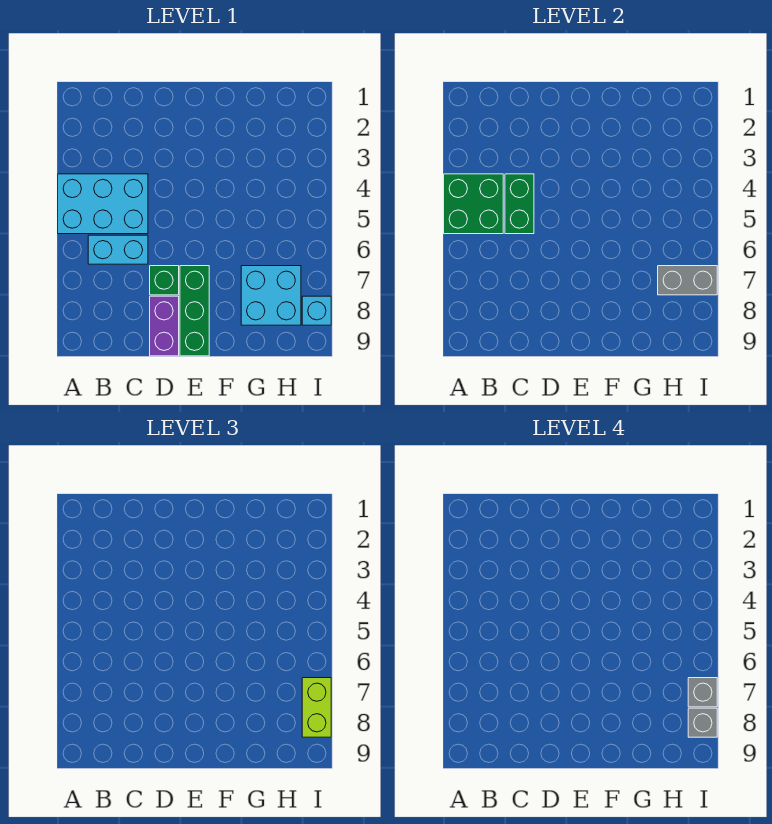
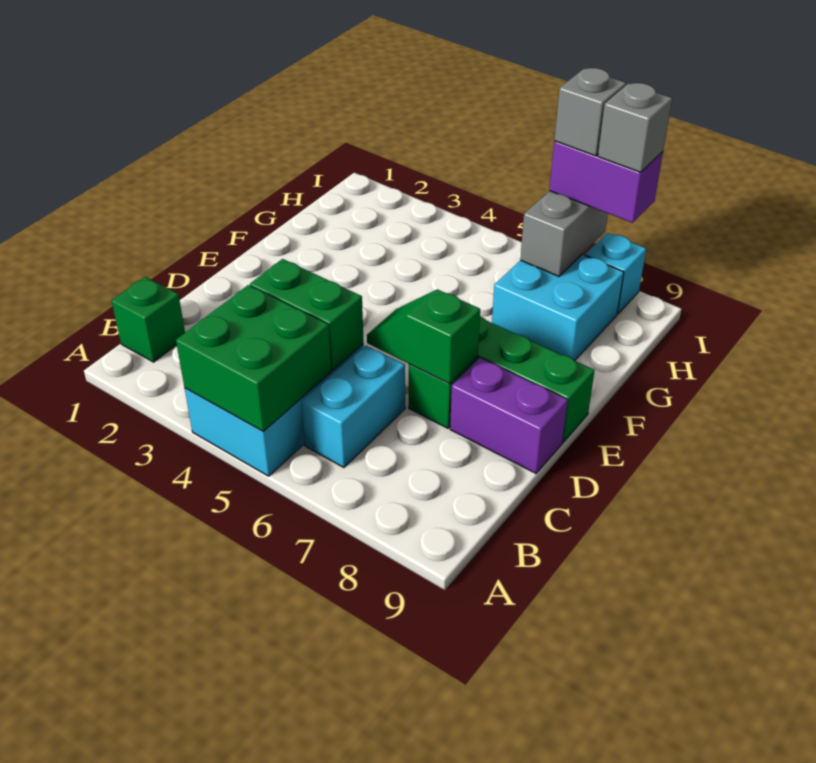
none -> green brick B1 level 1
none -> green slope D6:D7 level 2 top 7
lime brick I7:I8 level 3 -> purple brick I7:I8 level 3

